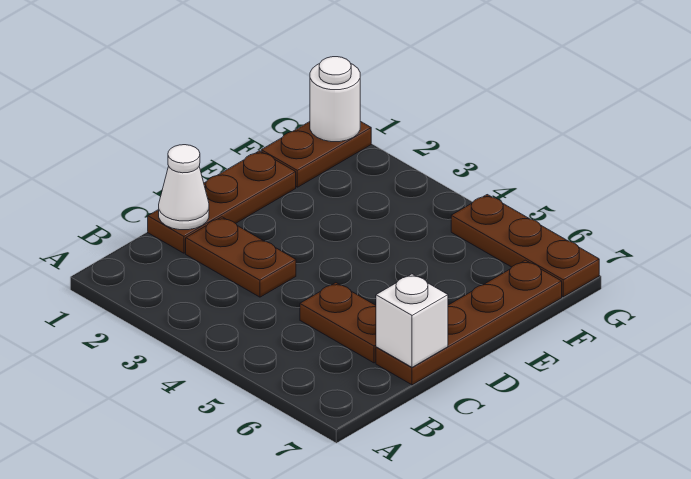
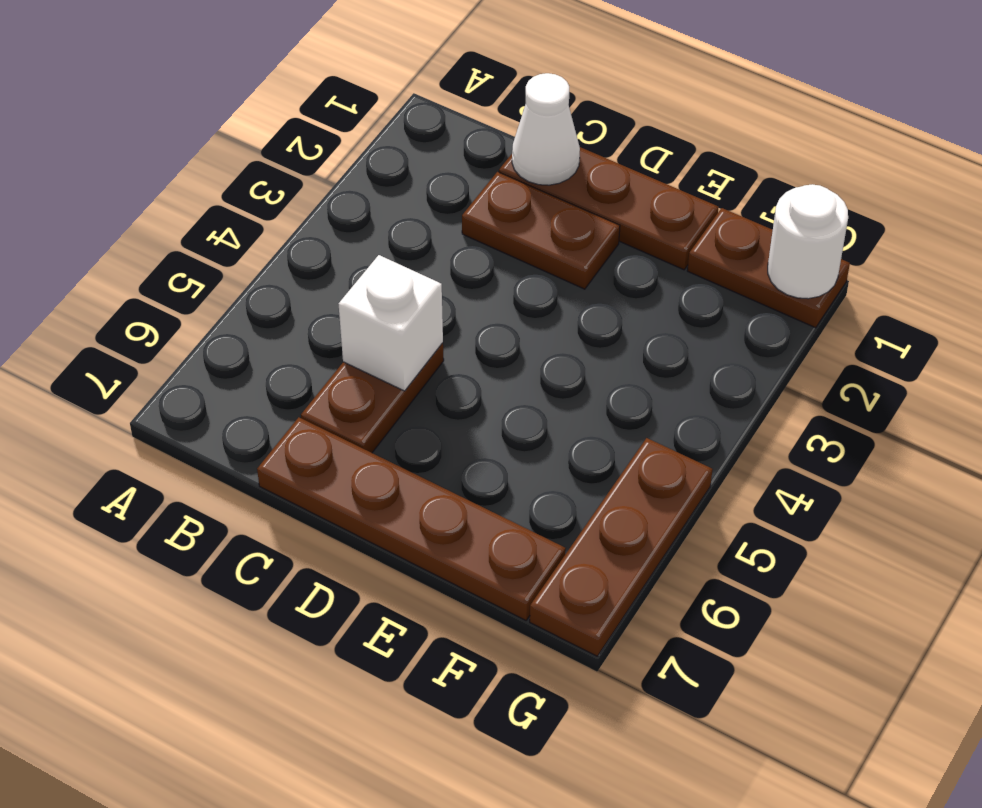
brown plate C2:C3 level 1 -> brown plate C2:D2 level 1
white brick C7 level 2 -> white brick C5 level 2

